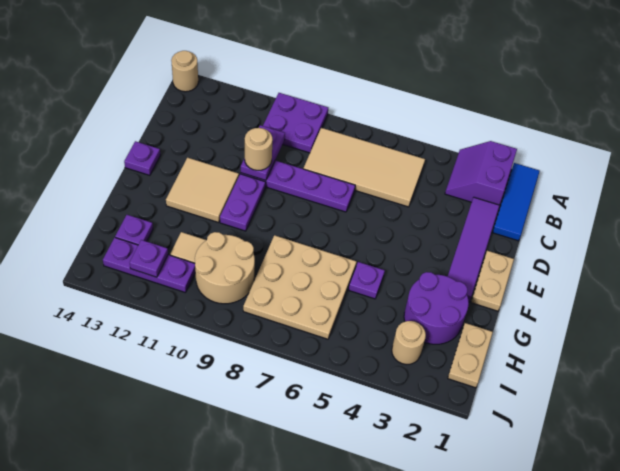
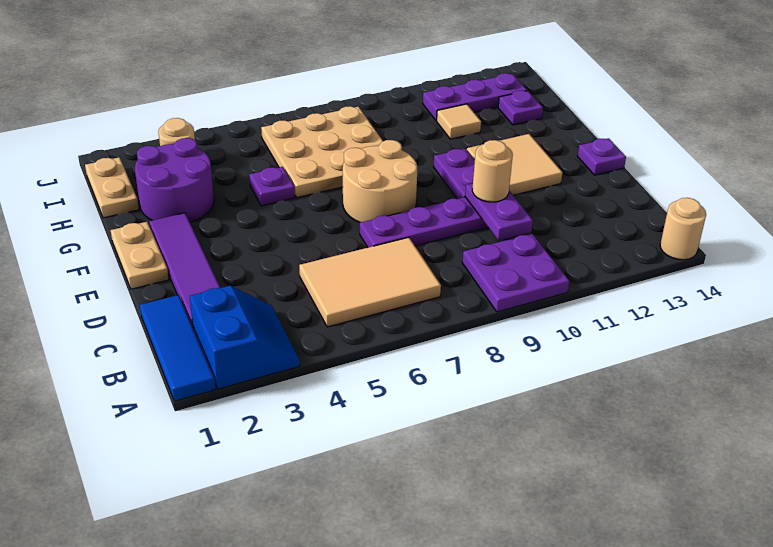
purple slope A2:B3 level 1 top 2 -> blue slope A2:B3 level 1 top 2
tan tile B5:C8 level 1 -> tan tile B5:C7 level 1
tan round brick H9:I10 level 1 -> tan round brick E7:F8 level 1
purple plate I12 level 2 -> none

